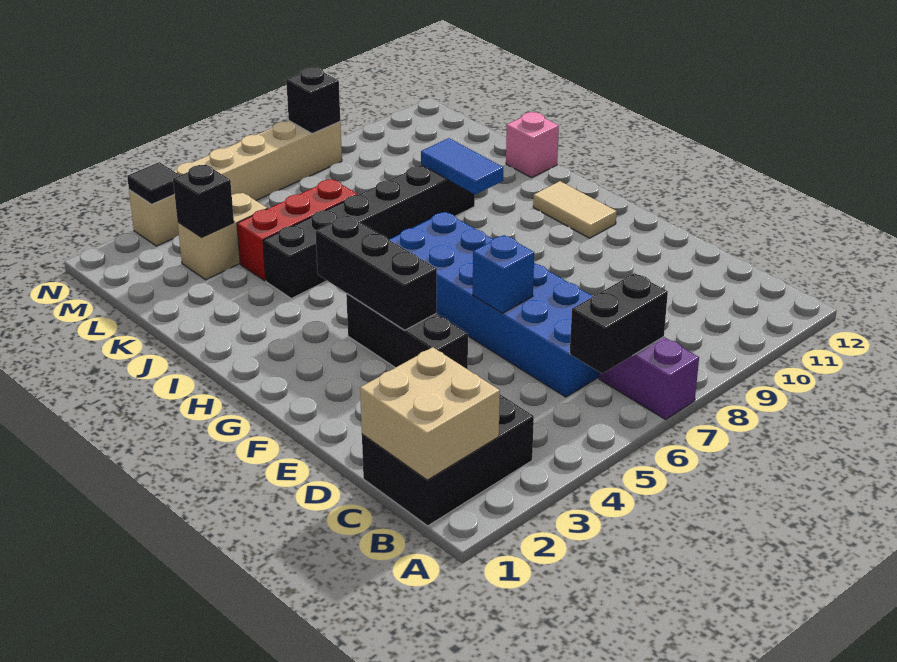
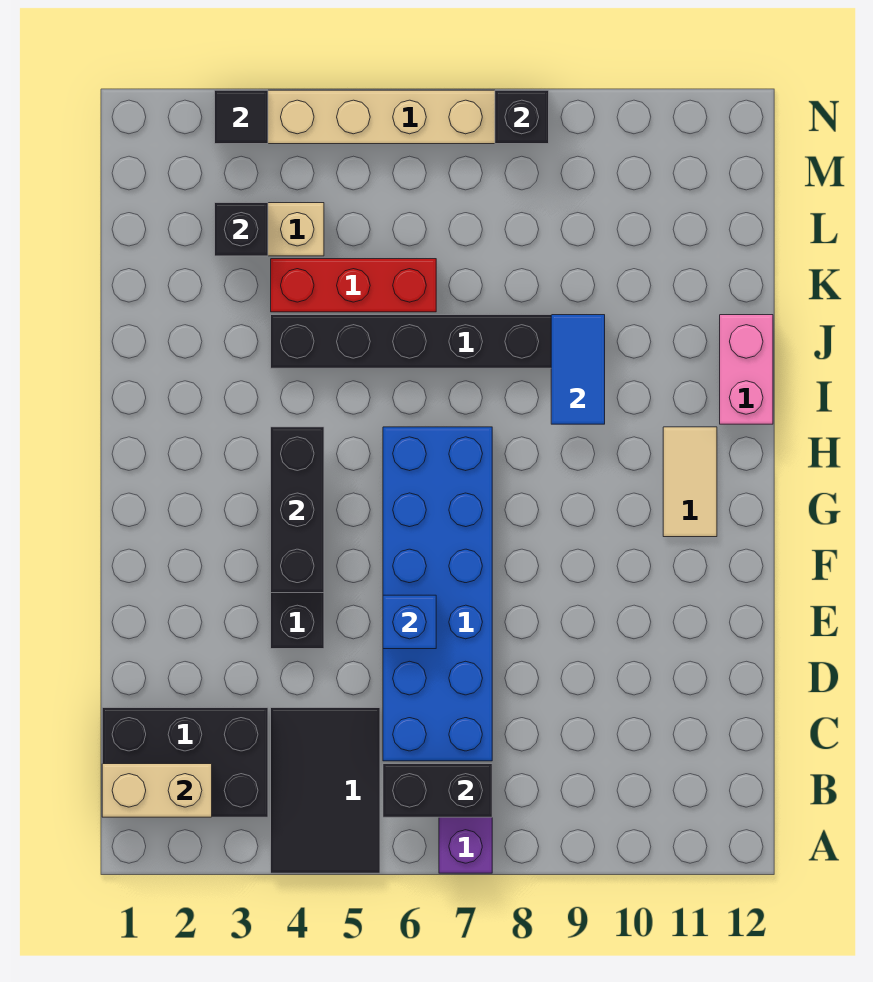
none -> black tile A4:C5 level 1
tan brick B1:C2 level 2 -> tan brick B1:B2 level 2
pink brick J12 level 1 -> pink brick I12:J12 level 1

